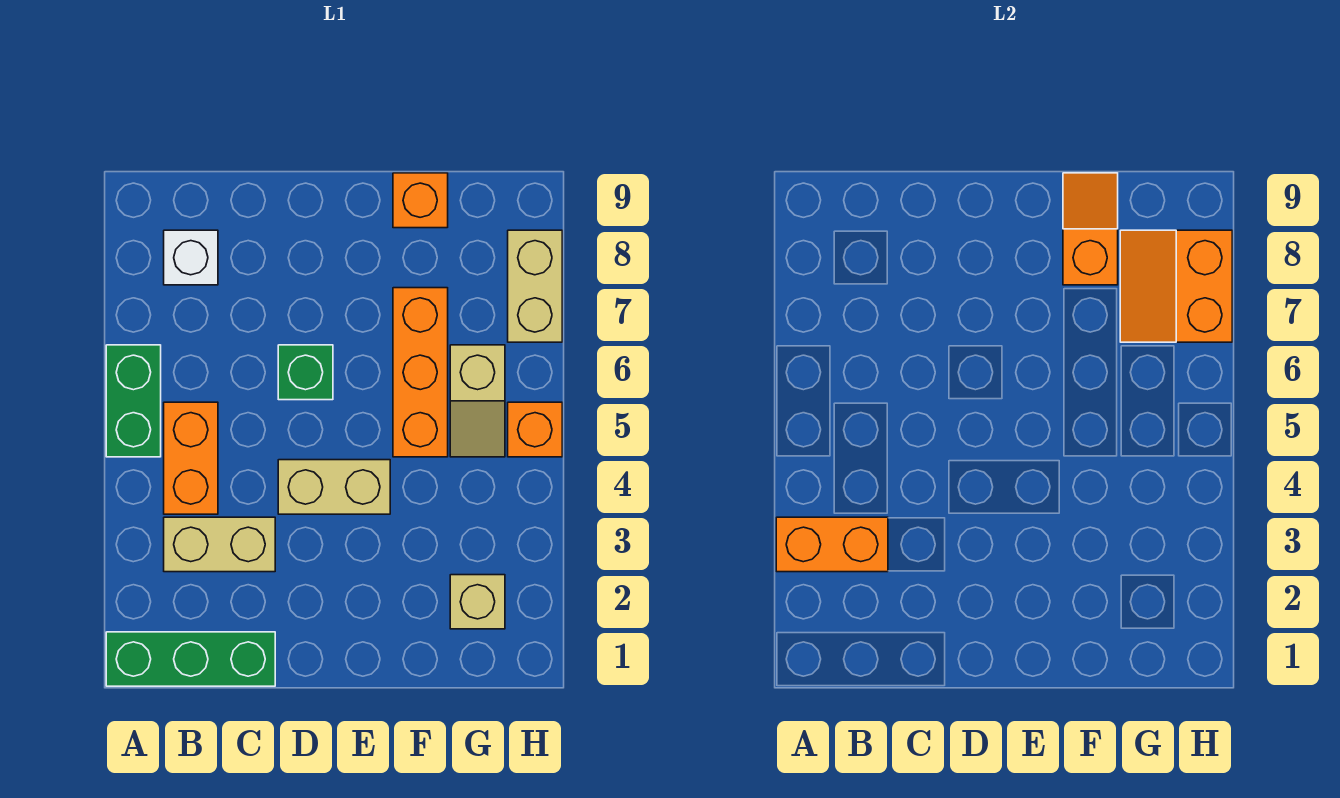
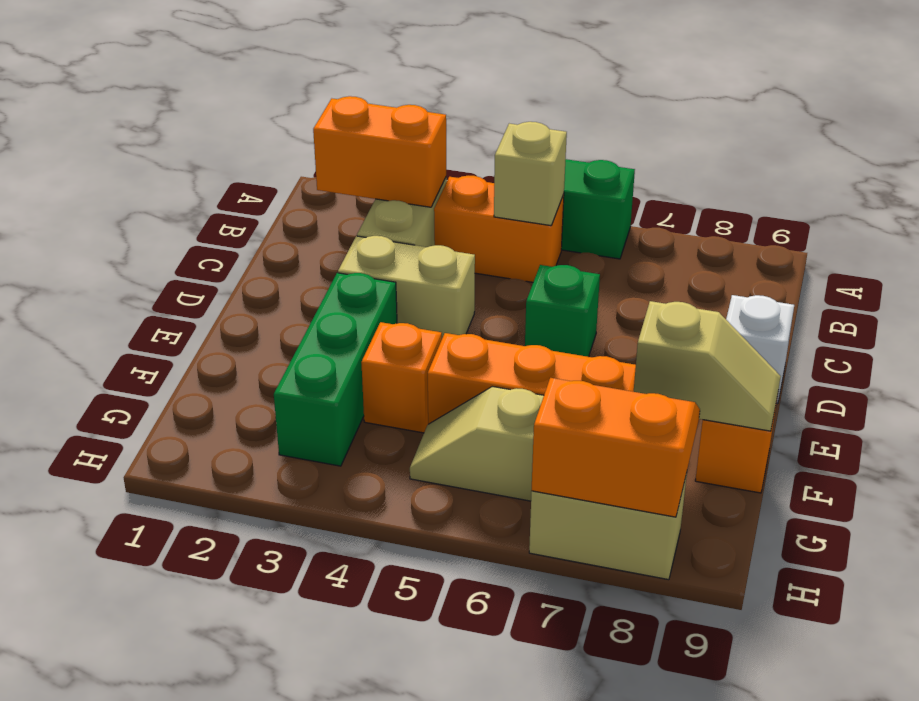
green brick A1:C1 level 1 -> green brick E3:G3 level 1
orange brick A3:B3 level 2 -> orange brick B2:B3 level 2
white brick B8 level 1 -> white brick D9 level 1
tan brick D4:E4 level 1 -> tan brick D3:D4 level 1
orange slope F8:F9 level 2 top 8 -> tan slope F8:F9 level 2 top 8
tan brick G2 level 1 -> tan brick B5 level 2
orange brick H5 level 1 -> orange brick F4 level 1

